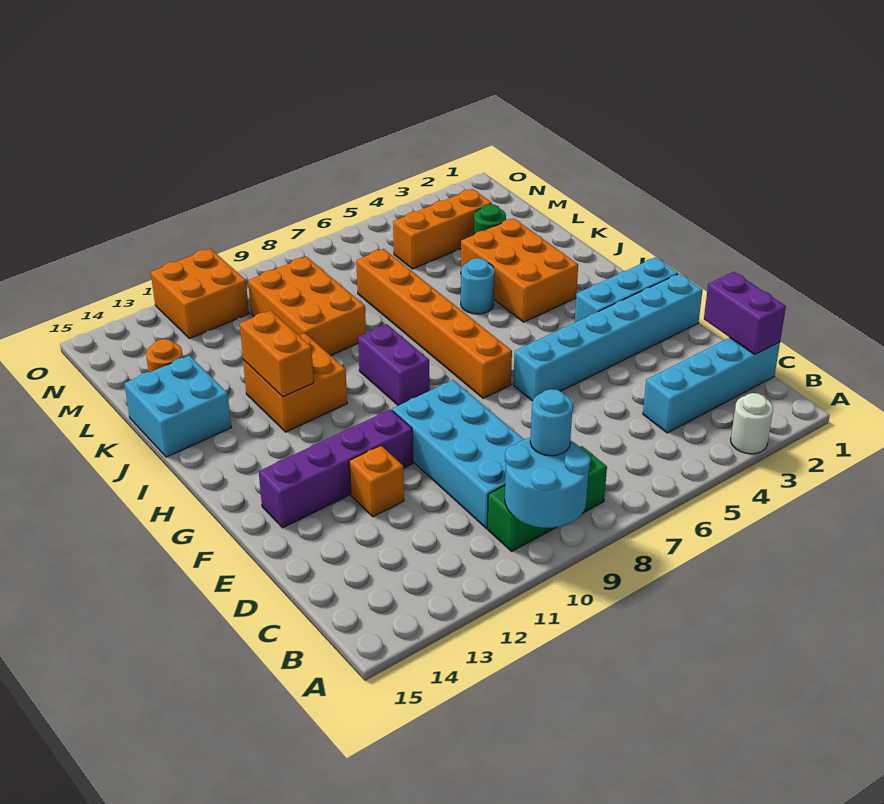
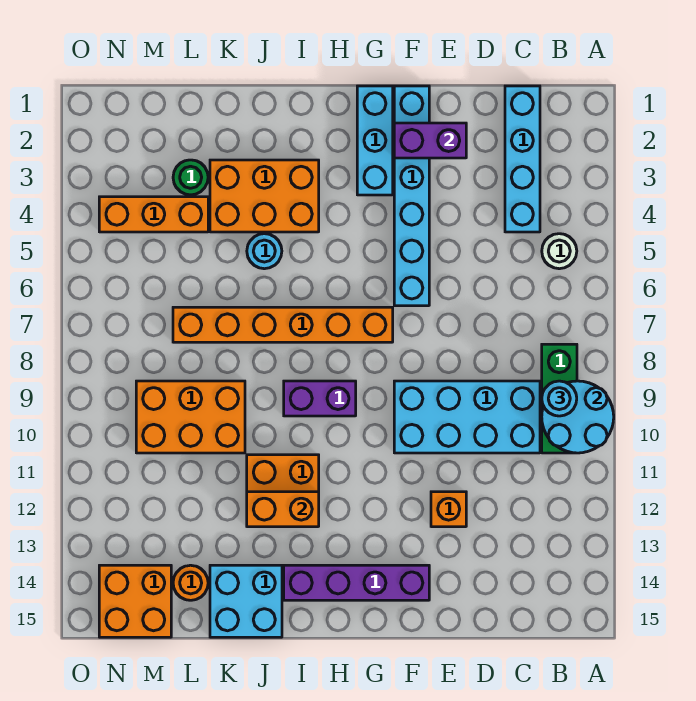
white round brick A3 level 1 -> white round brick B5 level 1
purple brick C1:D1 level 2 -> purple brick E2:F2 level 2
purple brick F11:F14 level 1 -> purple brick F14:I14 level 1
orange brick M3:M5 level 1 -> orange brick L4:N4 level 1
orange brick N11:O12 level 1 -> orange brick M14:N15 level 1

